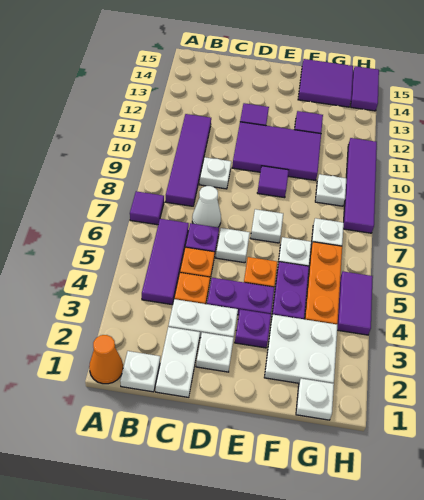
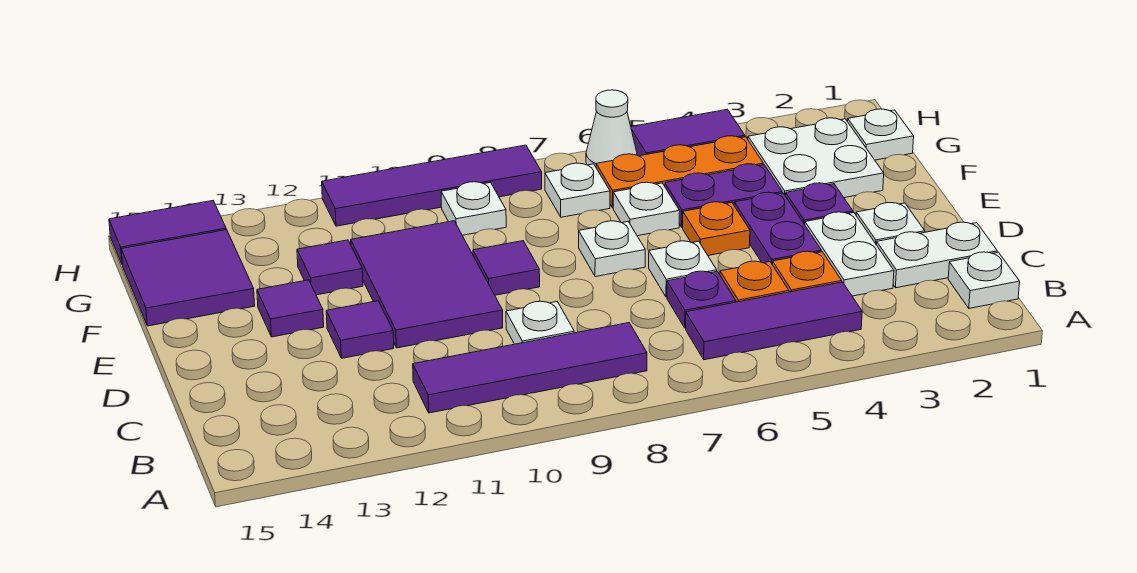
orange cone A1 level 1 -> none
purple tile A7 level 1 -> purple tile E13 level 1
white cone C7 level 1 -> white cone H6 level 1

